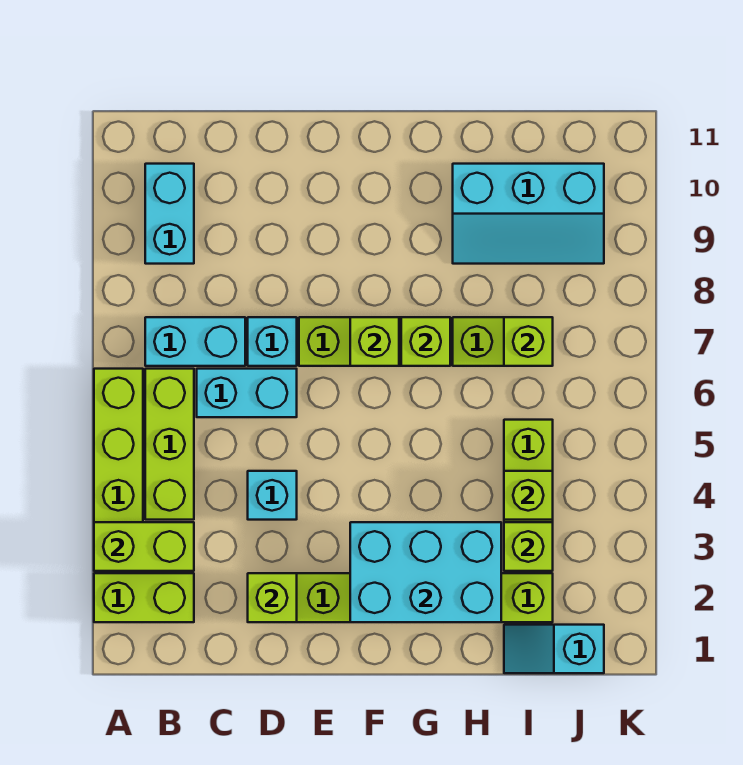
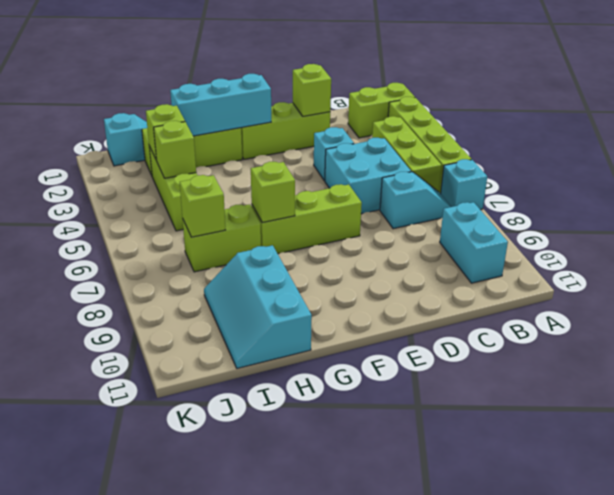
lime brick A3:B3 level 2 -> none
cyan brick B7:C7 level 1 -> cyan slope B7:C7 level 1 top C
cyan brick C6:D6 level 1 -> cyan brick C5:D6 level 1
cyan brick D7 level 1 -> cyan brick A7 level 1
cyan brick F2:H3 level 2 -> cyan brick F2:H2 level 2
lime brick F7 level 2 -> none
cyan slope H9:J10 level 1 top 10 -> cyan slope H9:I11 level 1 top H

